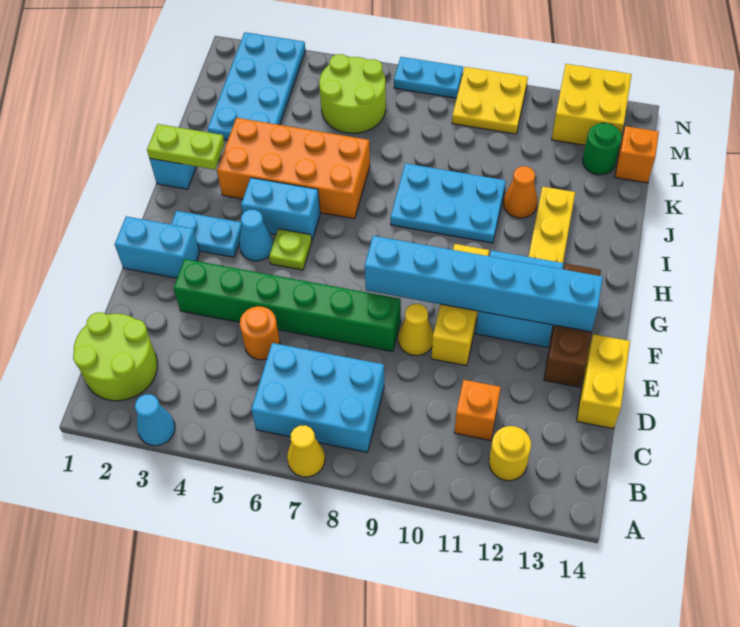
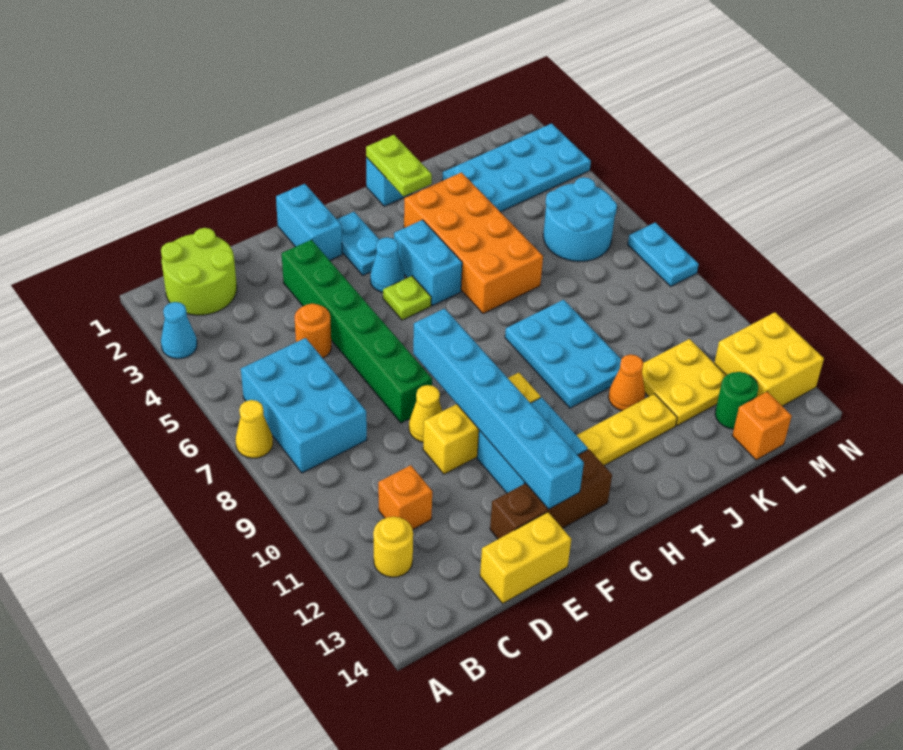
lime round brick L5:M6 level 1 -> cyan round brick L5:M6 level 1
yellow plate M9:N10 level 1 -> yellow plate K11:L12 level 1

